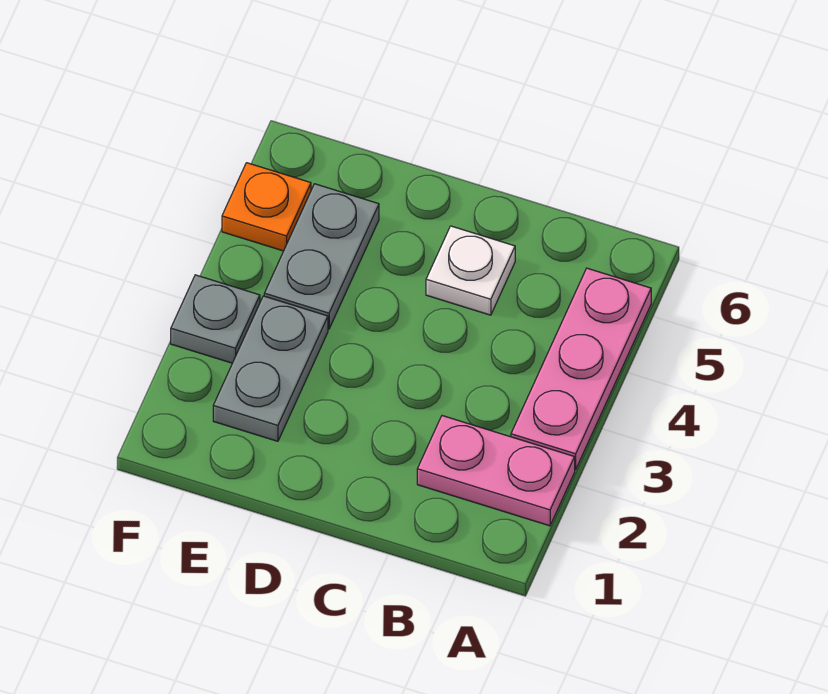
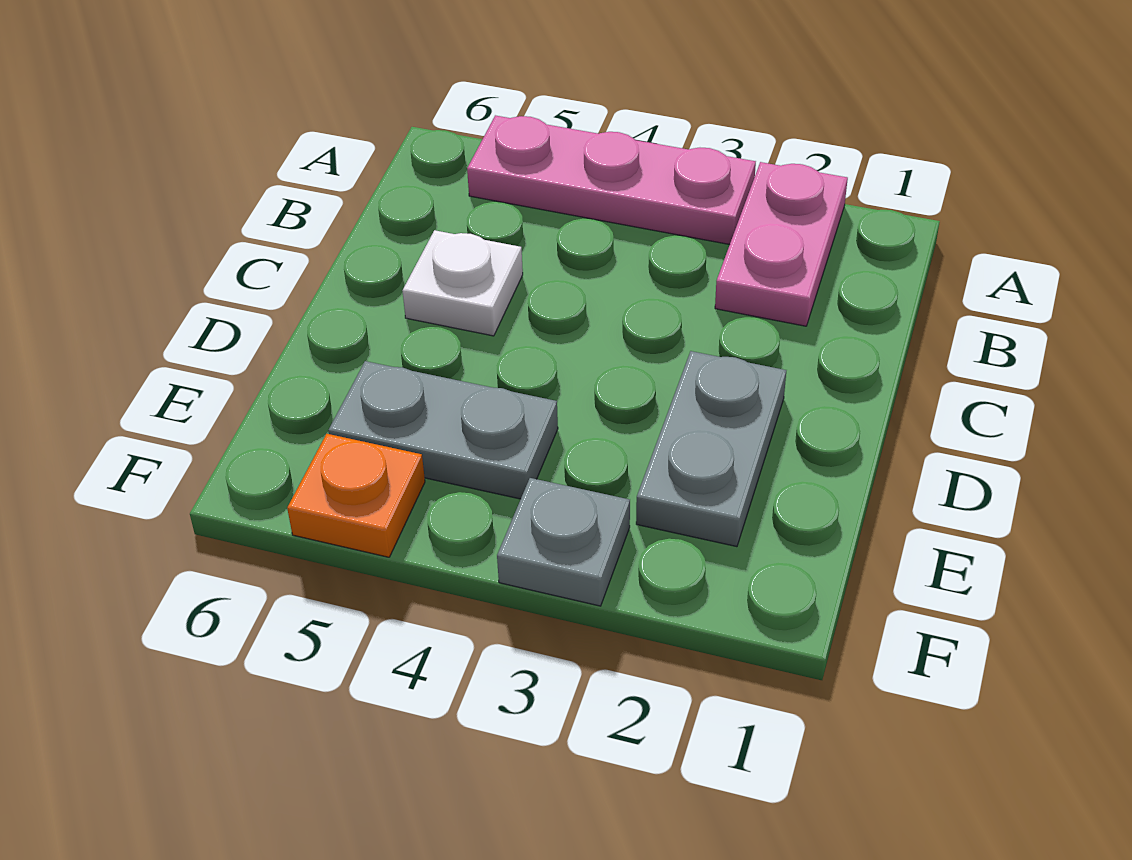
grey plate E2:E3 level 1 -> grey plate D2:E2 level 1

